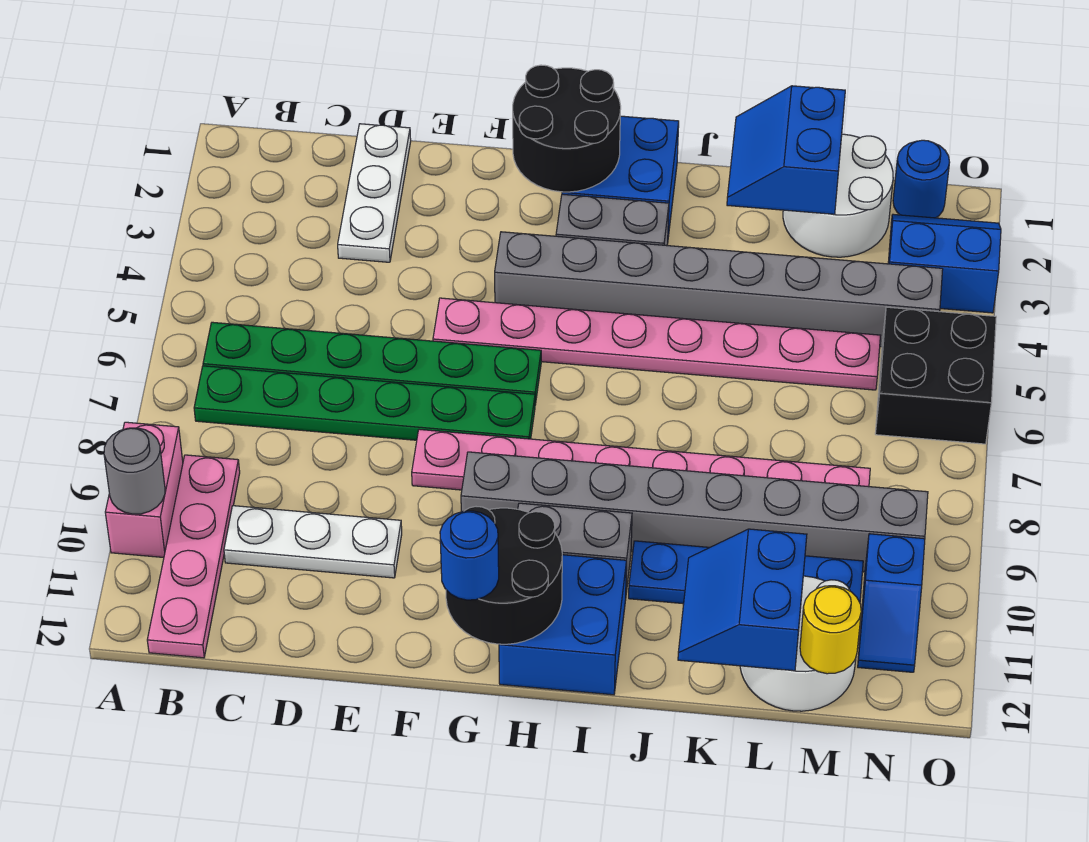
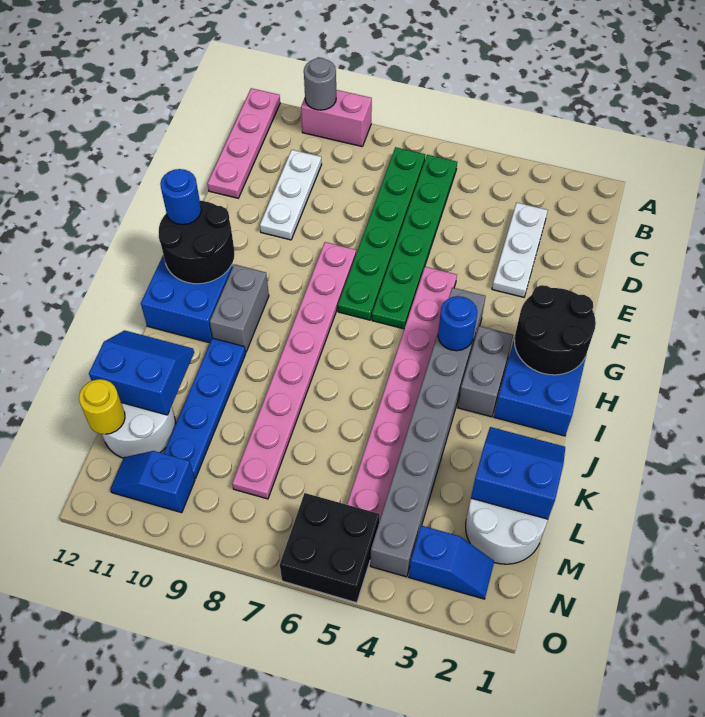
pink plate B9:B12 level 1 -> pink plate A12:D12 level 1
white plate D1:D3 level 1 -> white plate C3:E3 level 1
grey brick G9:N9 level 1 -> none
blue round brick N1 level 1 -> blue round brick H4 level 2
blue slope N2:O3 level 1 top 3 -> blue slope N2:N3 level 1 top 3

